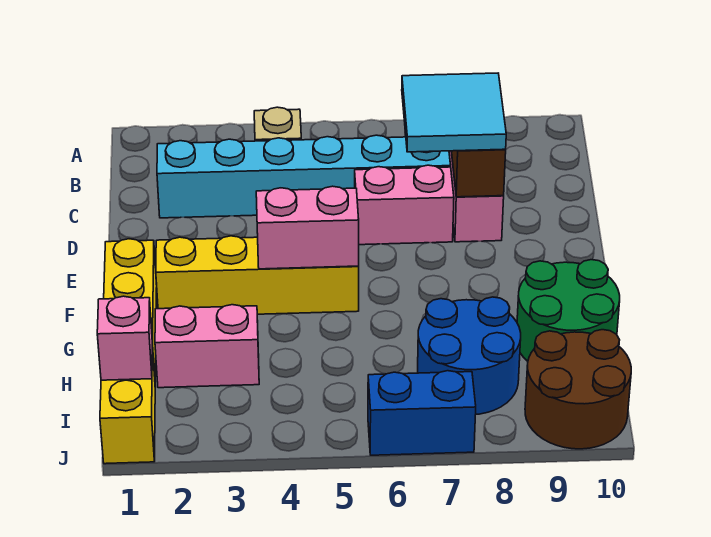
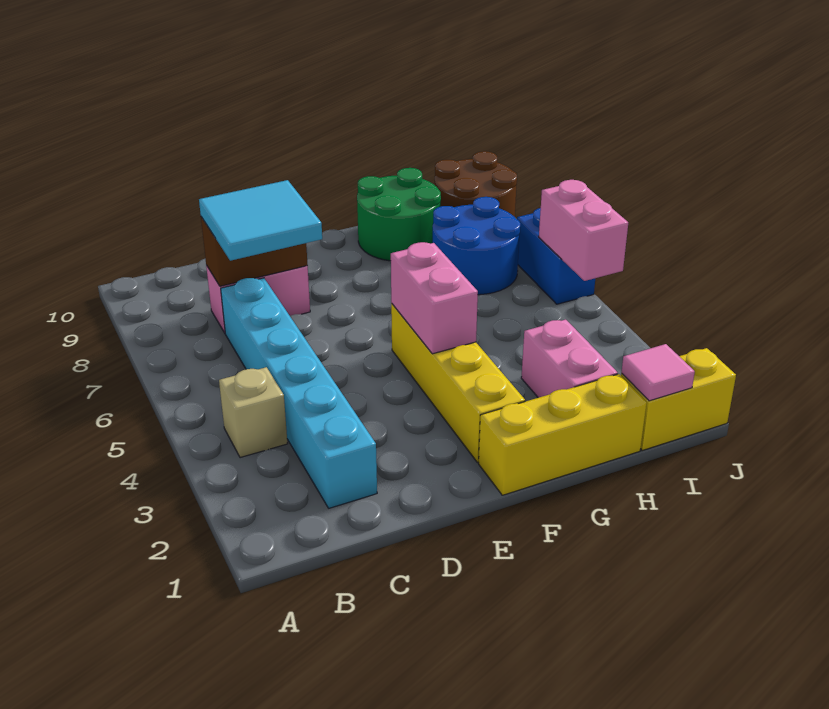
pink brick D6:D7 level 1 -> pink brick J5:J6 level 2
pink brick I1 level 2 -> pink tile I1 level 2

